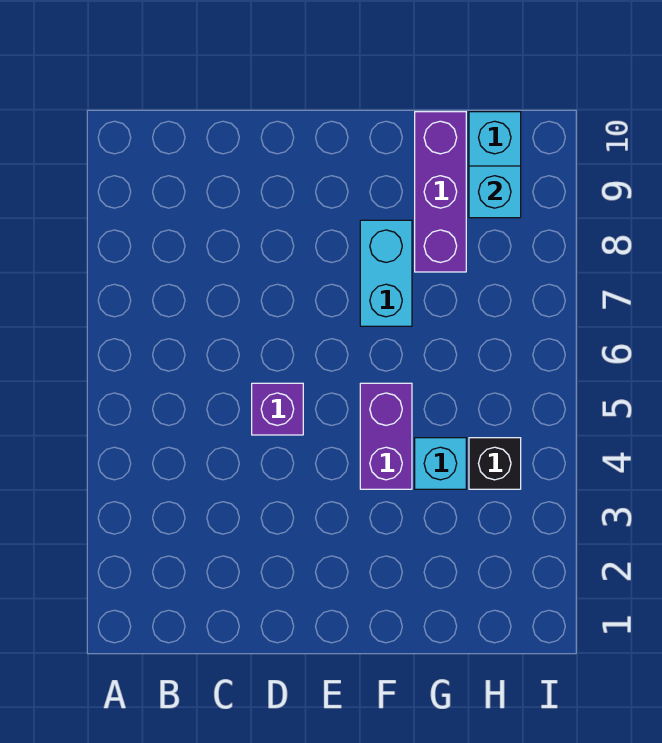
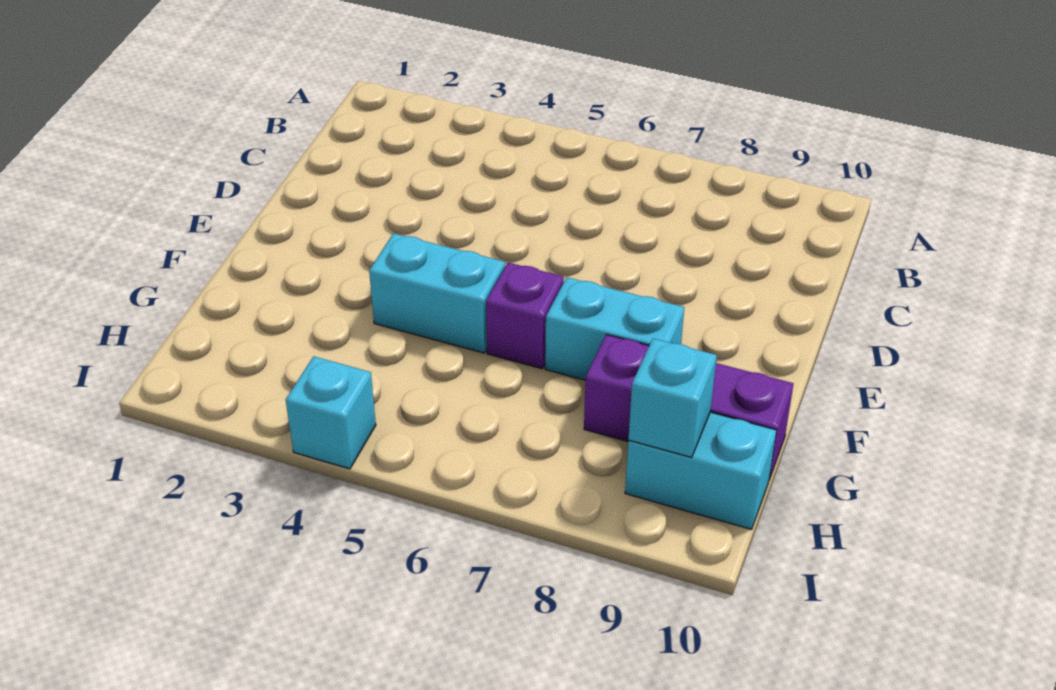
purple brick D5 level 1 -> purple brick F6 level 1
purple brick F4:F5 level 1 -> cyan brick F4:F5 level 1
cyan brick G4 level 1 -> cyan brick I4 level 1
black brick H4 level 1 -> none

